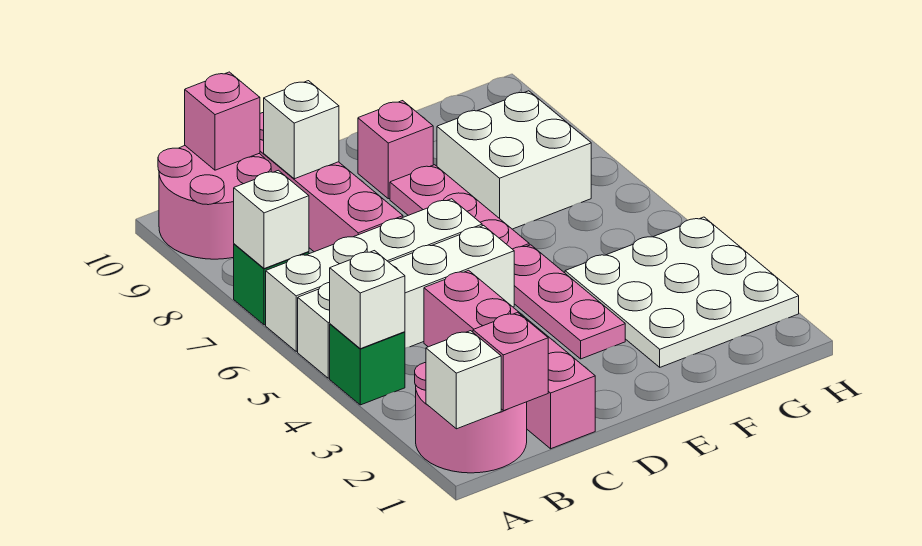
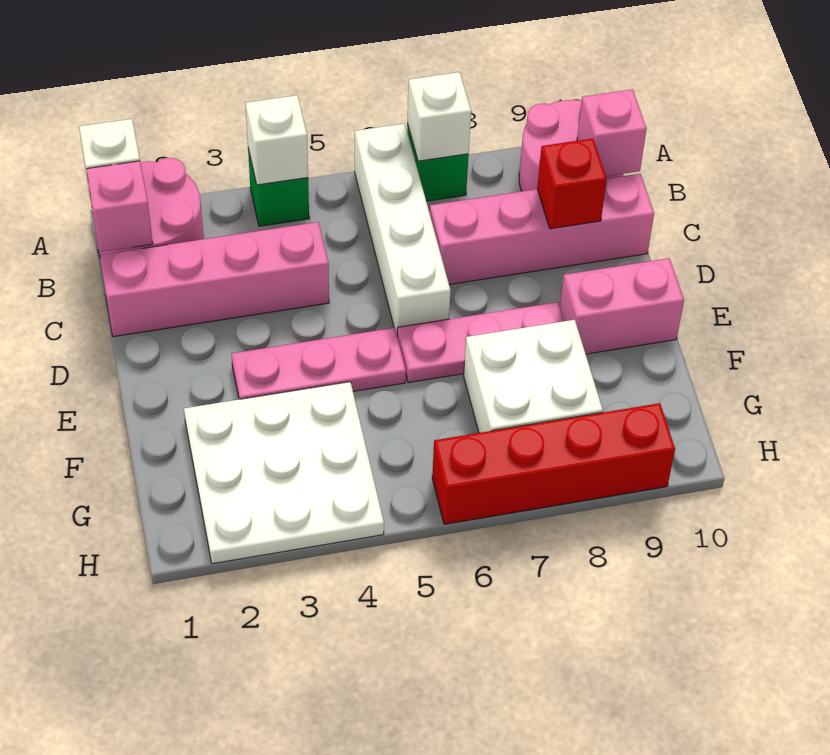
white brick A5:D5 level 1 -> none
white brick C9 level 2 -> red brick C9 level 2
pink brick E9 level 1 -> pink brick E9:E10 level 1
none -> red brick H6:H9 level 1

